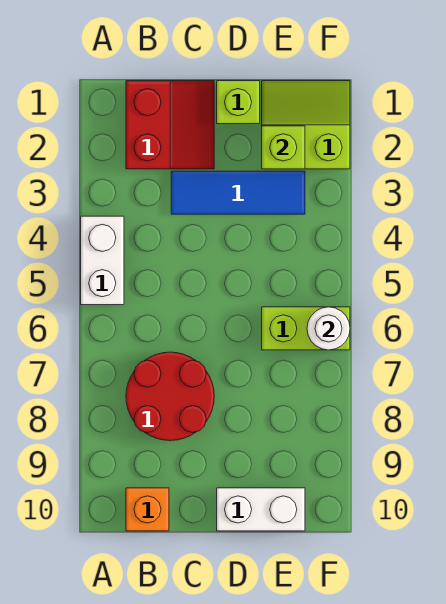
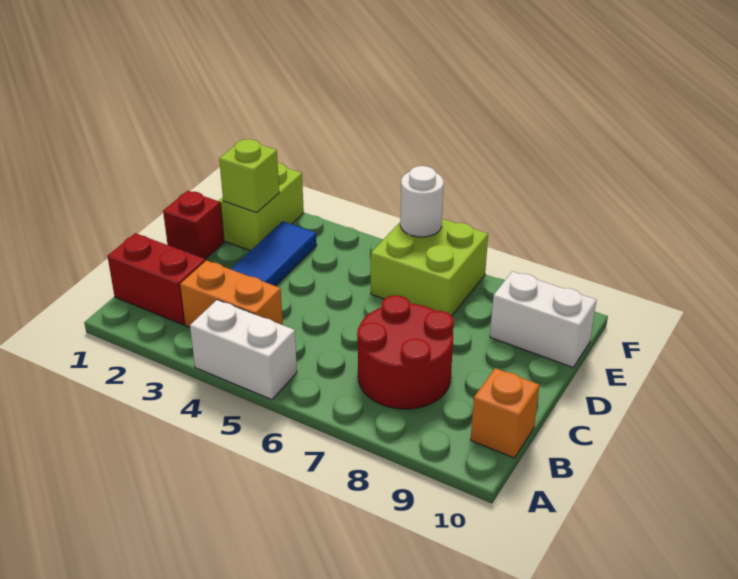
none -> orange brick B3:B4 level 1
lime brick D1 level 1 -> red brick D1 level 1
white brick D10:E10 level 1 -> white brick E9:E10 level 1
lime brick E6:F6 level 1 -> lime brick E6:F7 level 1

